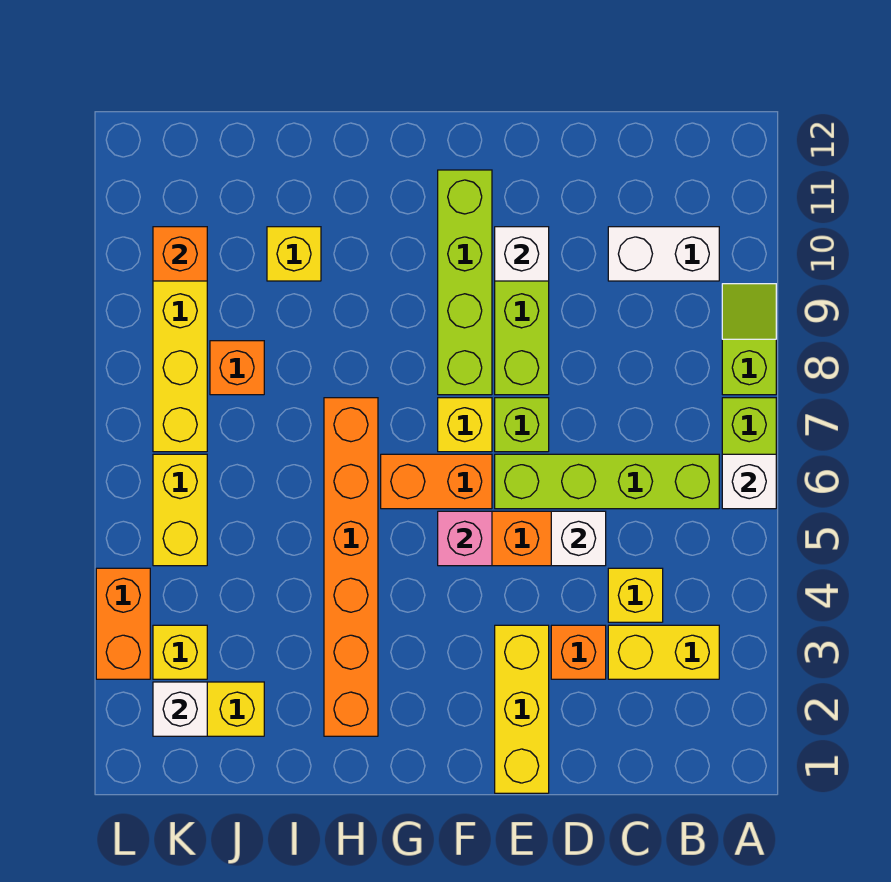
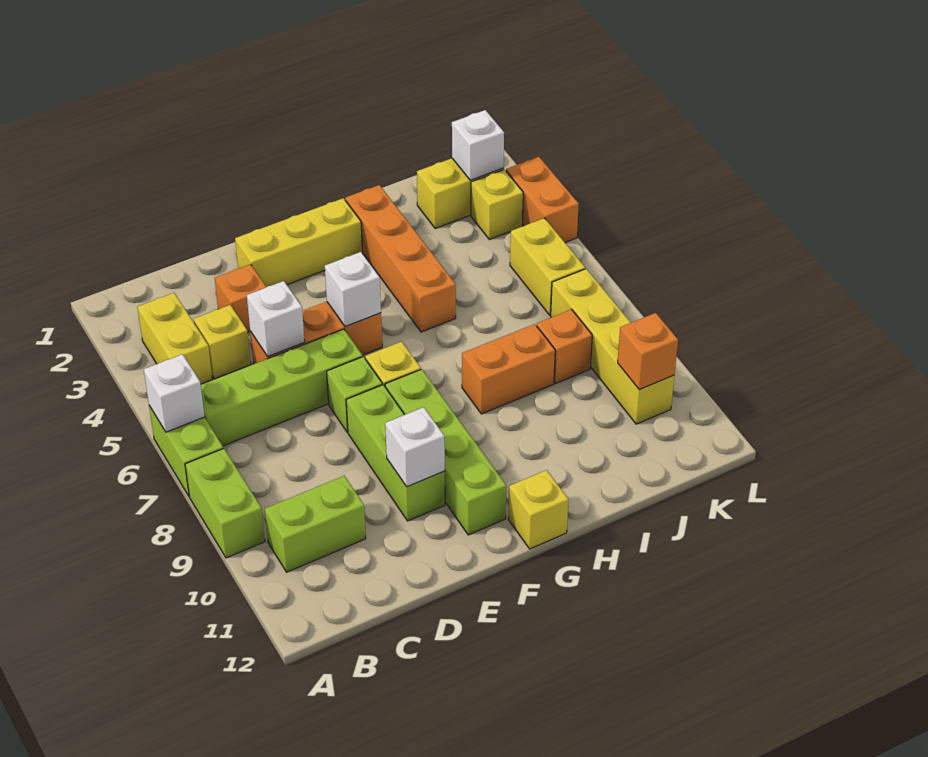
lime slope A8:A9 level 1 top 8 -> lime brick A8:A9 level 1
yellow brick B3:C3 level 1 -> yellow brick B3:B4 level 1
white brick B10:C10 level 1 -> lime brick B10:C10 level 1
yellow brick E1:E3 level 1 -> yellow brick E2:G2 level 1
pink brick F5 level 2 -> white brick F5 level 2
orange brick F6:G6 level 1 -> orange brick H8:I8 level 1
orange brick H2:H7 level 1 -> orange brick H2:H5 level 1
yellow brick I10 level 1 -> yellow brick G12 level 1

